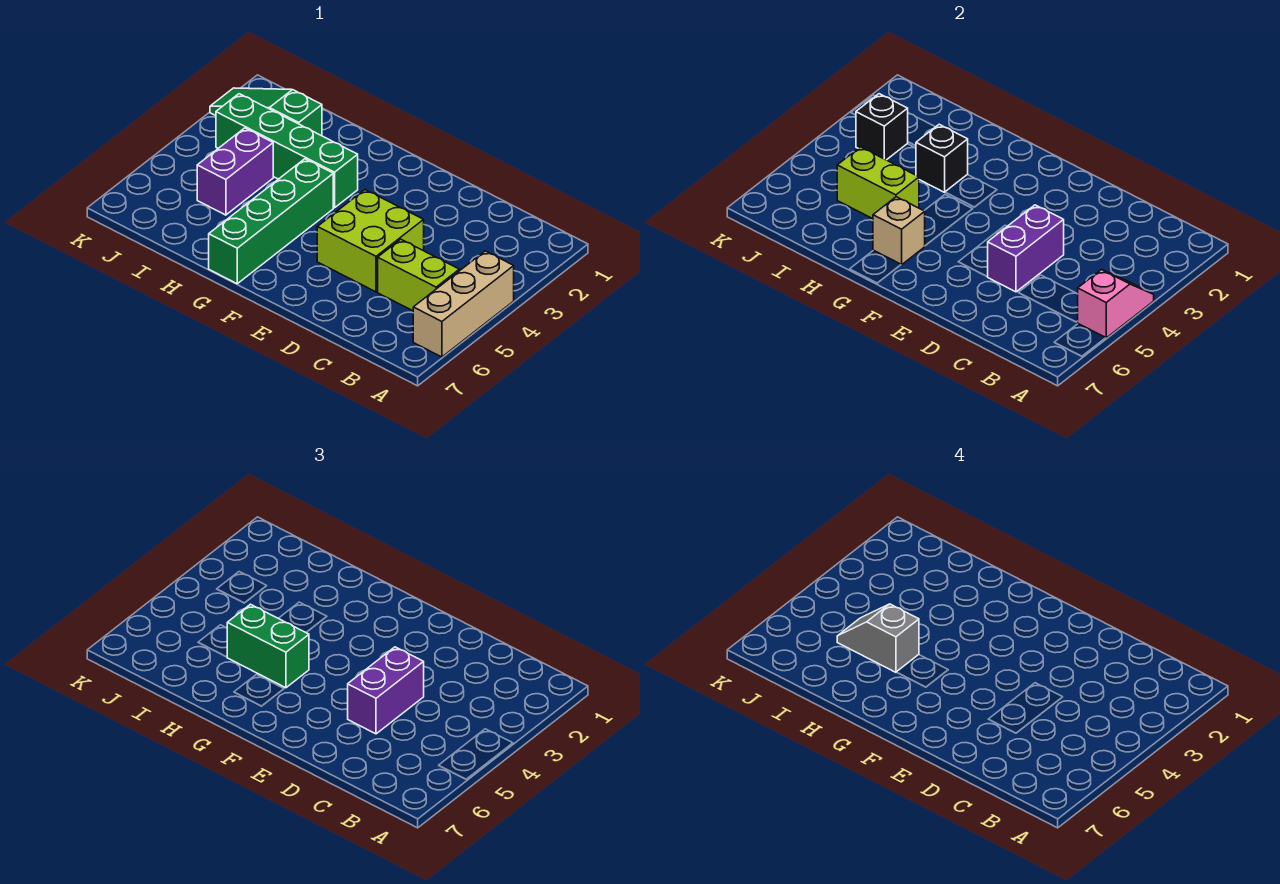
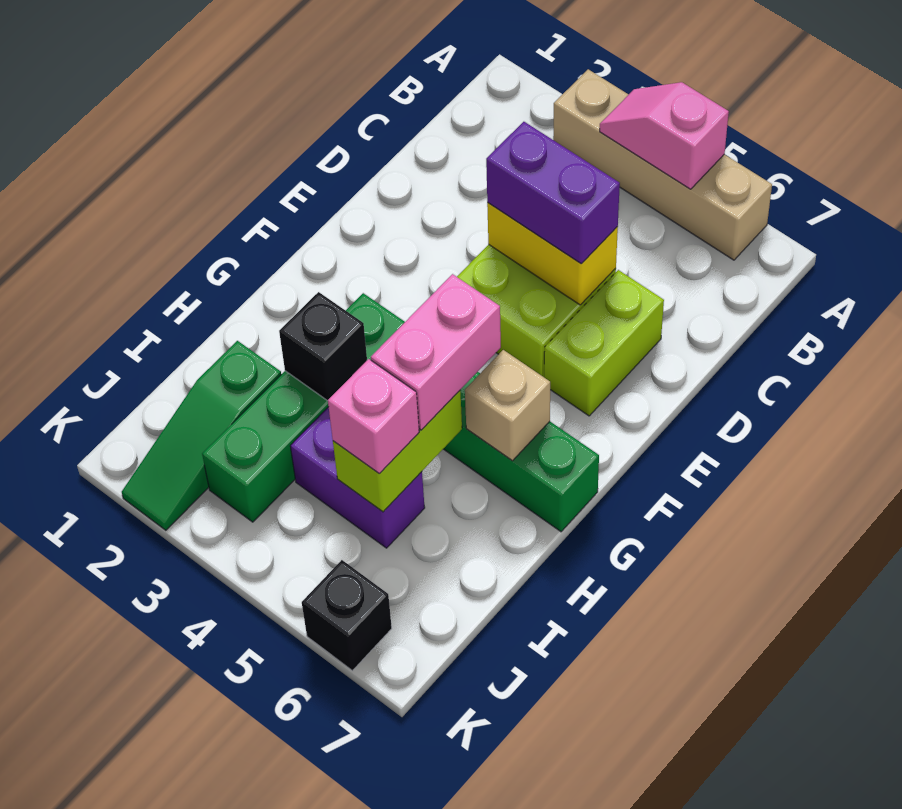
tan brick A4:A6 level 1 -> tan brick A3:A6 level 1
lime brick B5:C5 level 1 -> lime brick D6:E6 level 1
purple brick D4:D5 level 2 -> yellow brick D4:D5 level 2
green brick G5:H5 level 3 -> pink brick G5:H5 level 3
grey slope H5:I5 level 4 top H -> none
none -> pink brick I5 level 3
black brick J3 level 2 -> black brick K6 level 1

